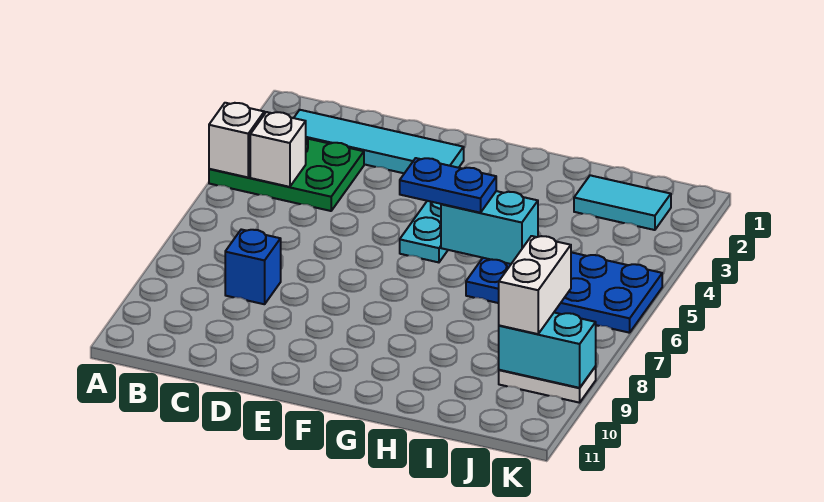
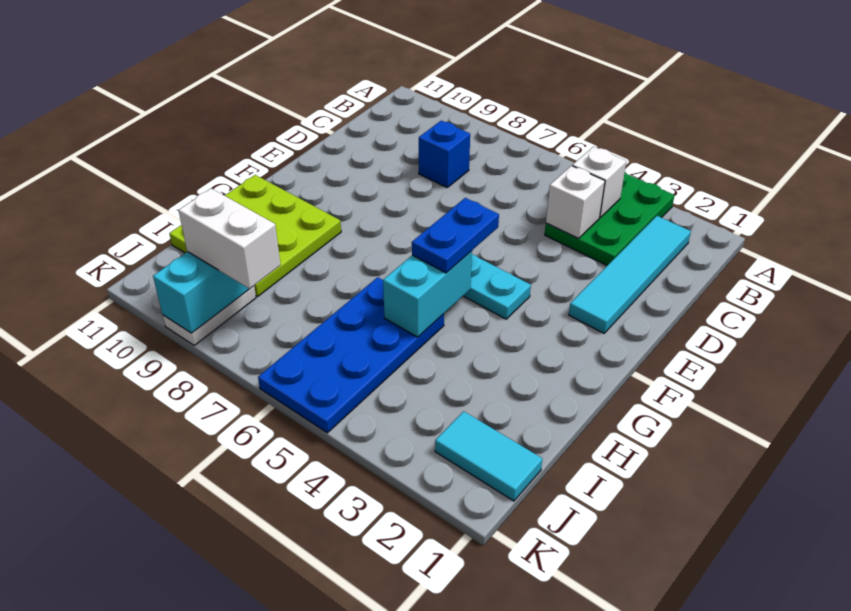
white brick A4 level 2 -> white brick C4 level 2
none -> lime plate G9:I11 level 1
cyan tile I2:J2 level 1 -> cyan tile J1:J2 level 1

